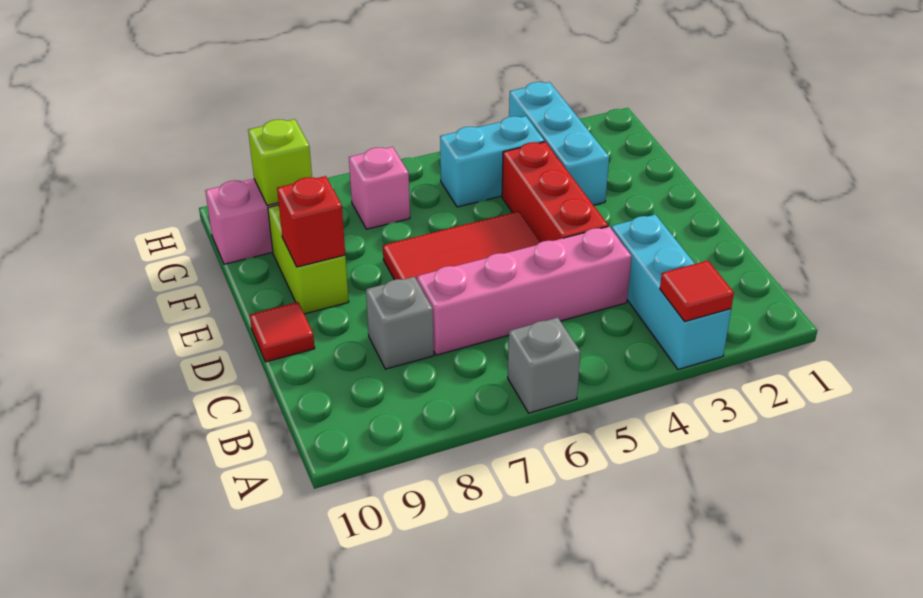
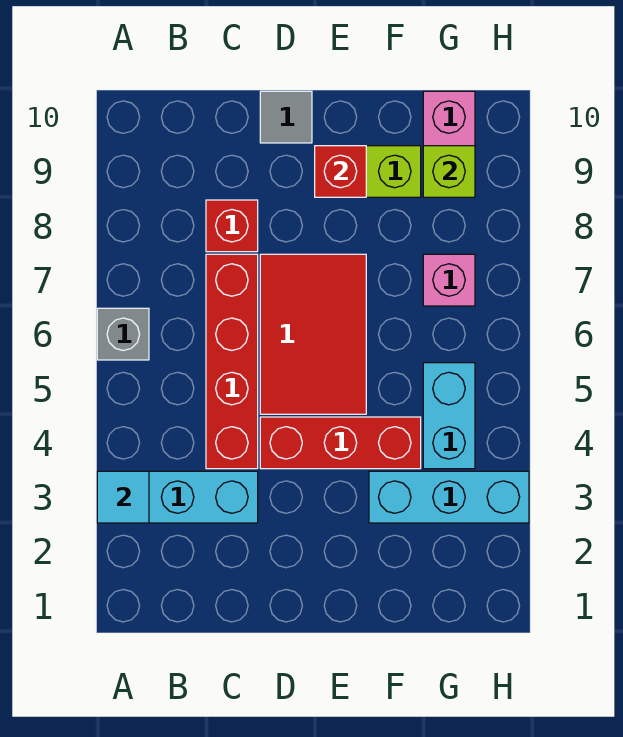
red tile A3 level 2 -> cyan tile A3 level 2
pink brick C4:C7 level 1 -> red brick C4:C7 level 1
grey brick C8 level 1 -> red brick C8 level 1
red tile D10 level 1 -> grey tile D10 level 1

